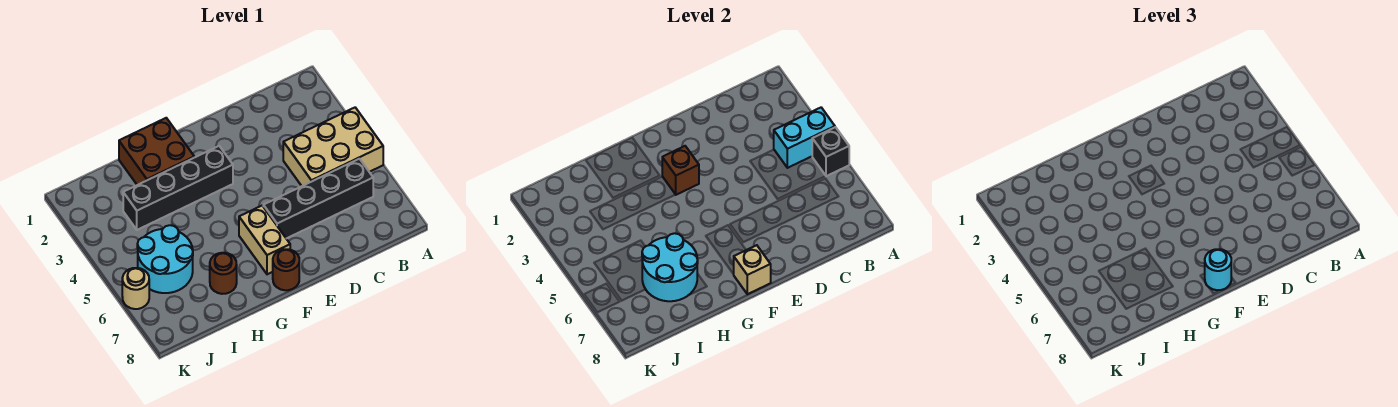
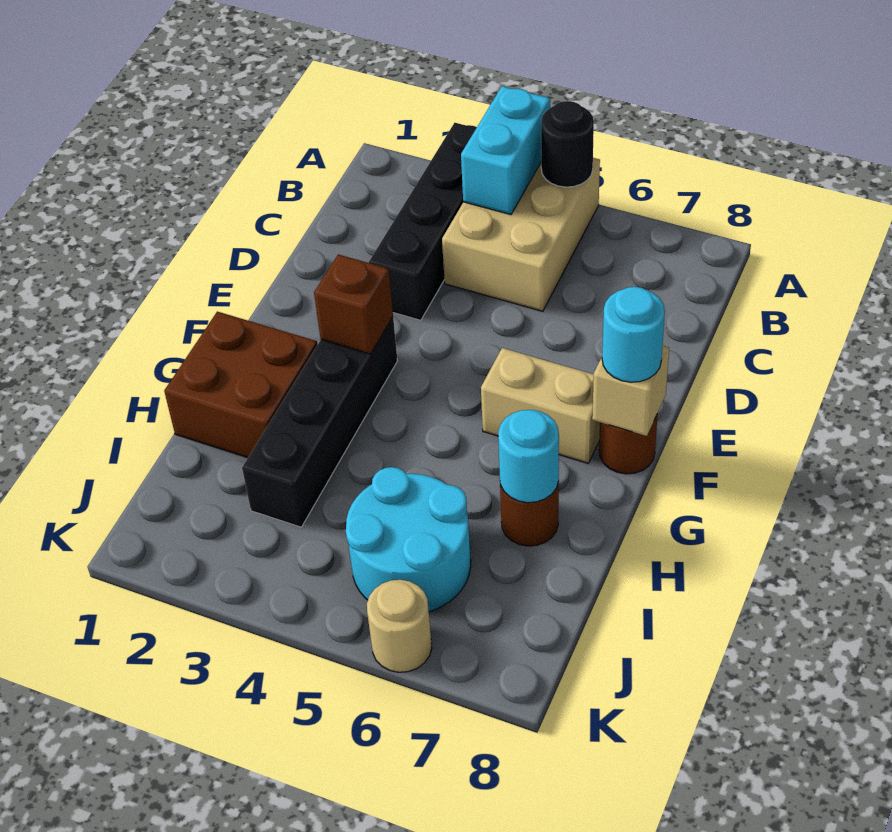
black brick A5 level 2 -> black round brick A5 level 2
black brick B6:E6 level 1 -> black brick A3:D3 level 1
cyan round brick H6:I7 level 2 -> cyan round brick H7 level 2

